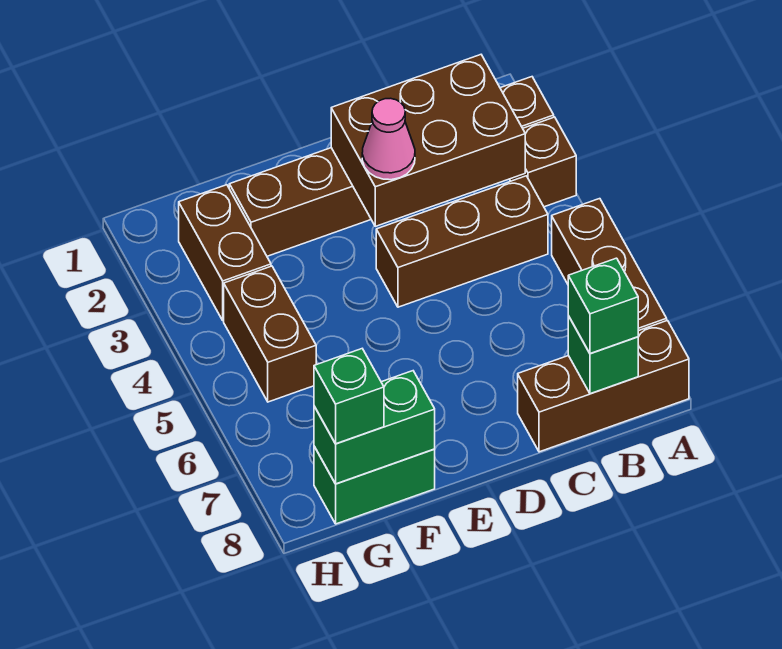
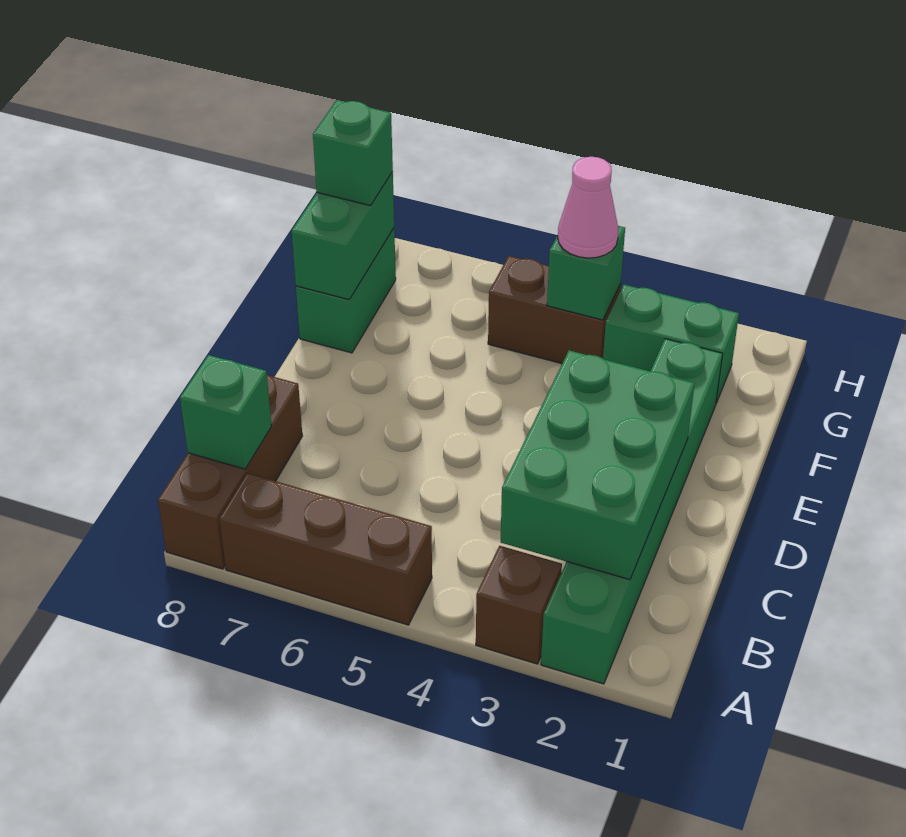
brown brick A2:F2 level 1 -> green brick A2:F2 level 1
brown brick B2:D3 level 2 -> green brick B2:D3 level 2
brown brick B4:D4 level 1 -> none
green brick B8 level 3 -> green brick G4 level 2
pink cone D3 level 3 -> pink cone G4 level 3
brown brick G2:G3 level 1 -> green brick G2:G3 level 1

